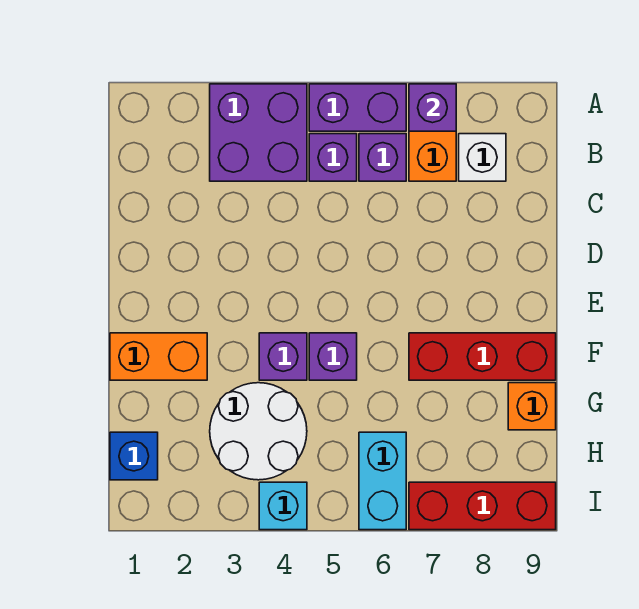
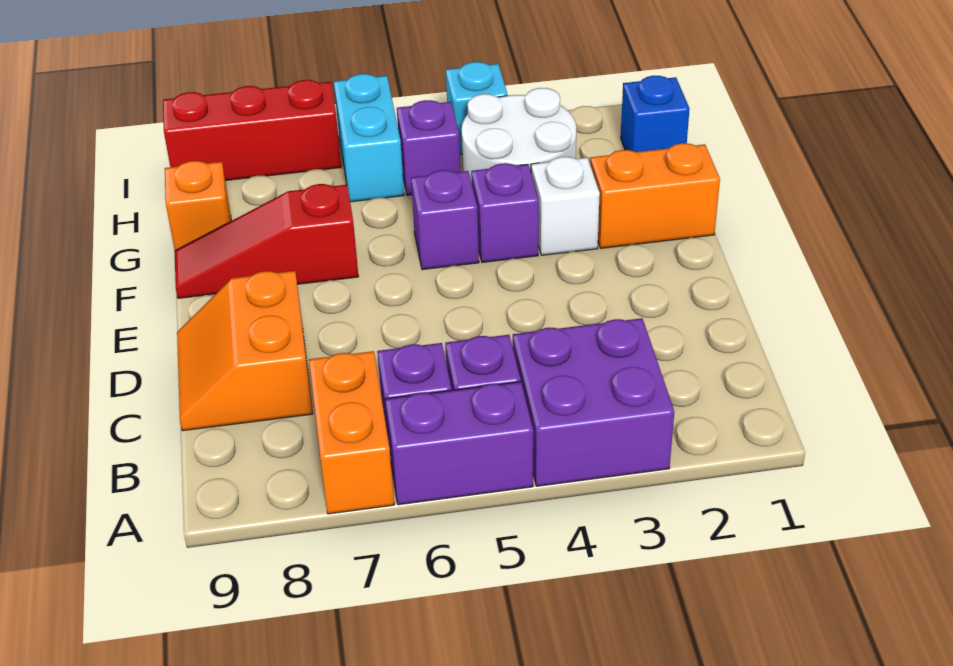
purple brick A7 level 2 -> purple brick H5 level 1
white brick B8 level 1 -> white brick F3 level 1
none -> orange slope C8:D9 level 1 top 8
red brick F7:F9 level 1 -> red slope F7:F9 level 1 top 7

